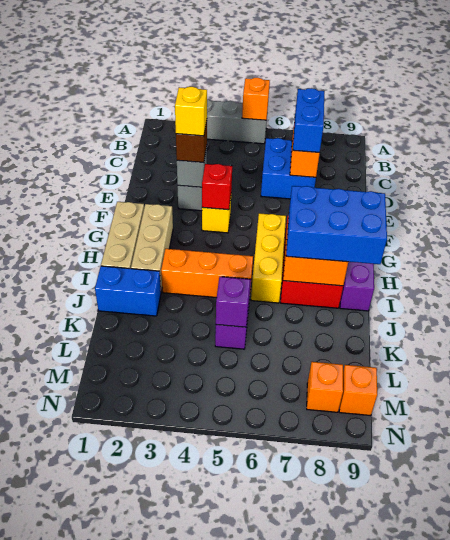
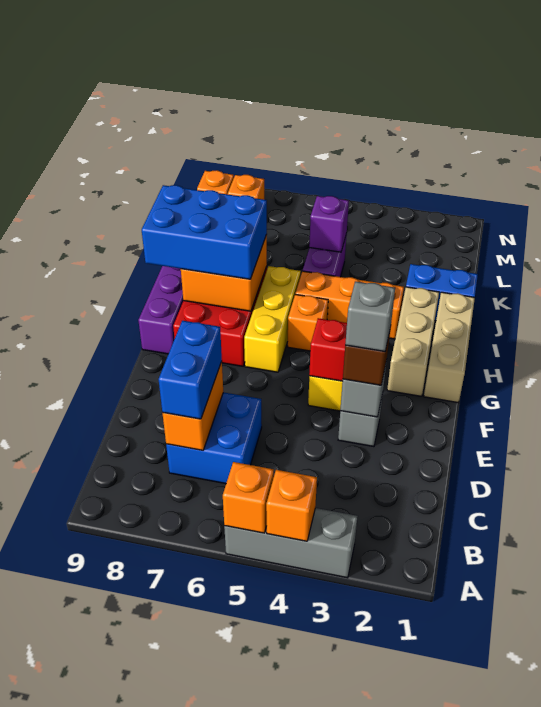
none -> orange brick A4 level 2
yellow brick E3 level 4 -> grey brick E3 level 4
none -> orange brick H5 level 1

